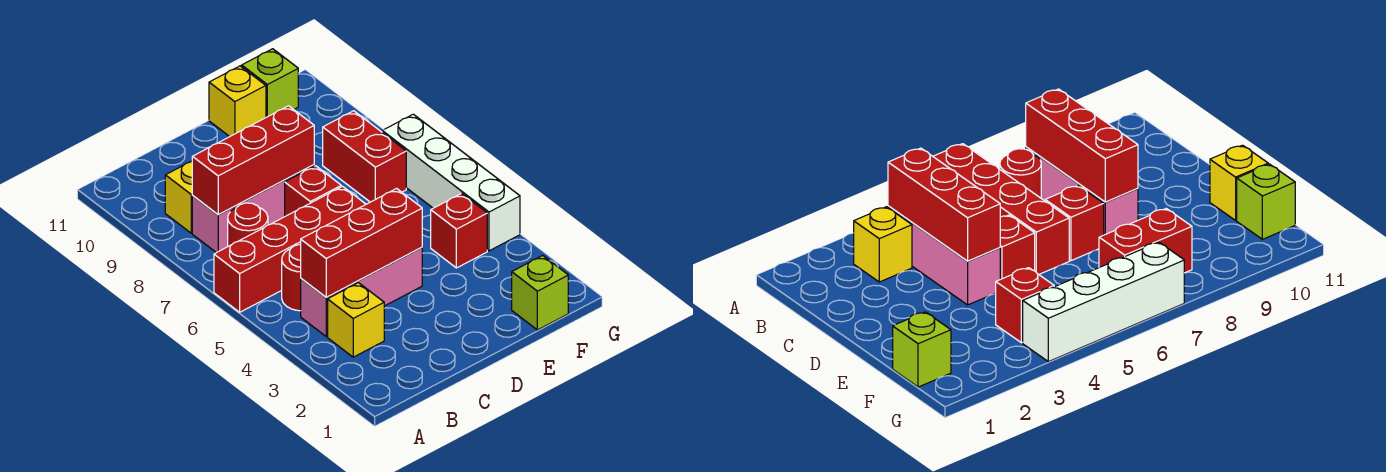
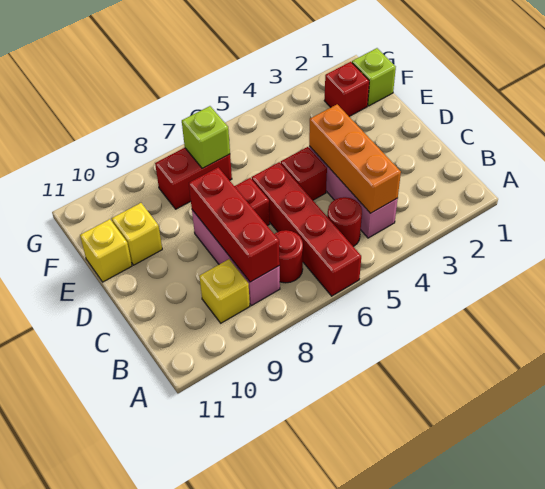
yellow brick B3 level 1 -> yellow brick E10 level 1
red brick B4:D4 level 2 -> orange brick B4:D4 level 2
red brick F4 level 1 -> red brick F2 level 1
lime brick F11 level 1 -> lime brick F7 level 2
white brick G4:G7 level 1 -> none

